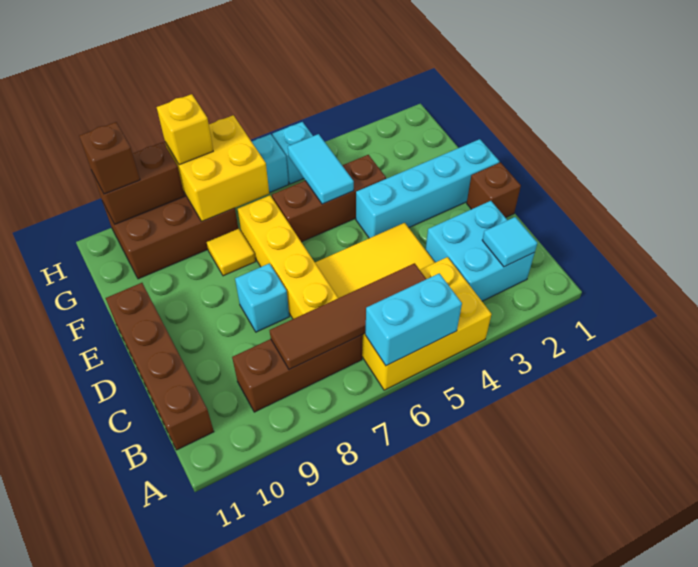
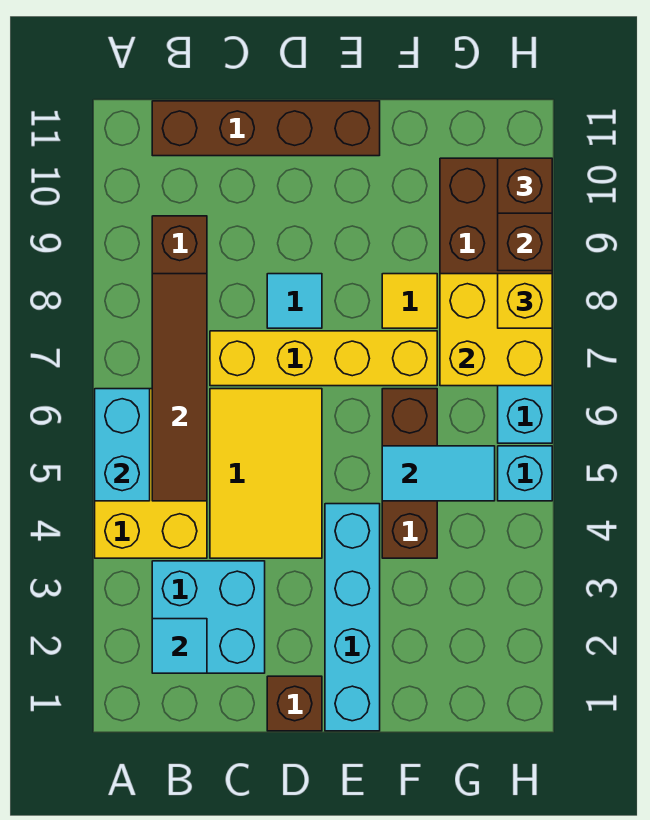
cyan brick D8 level 1 -> cyan tile D8 level 1

